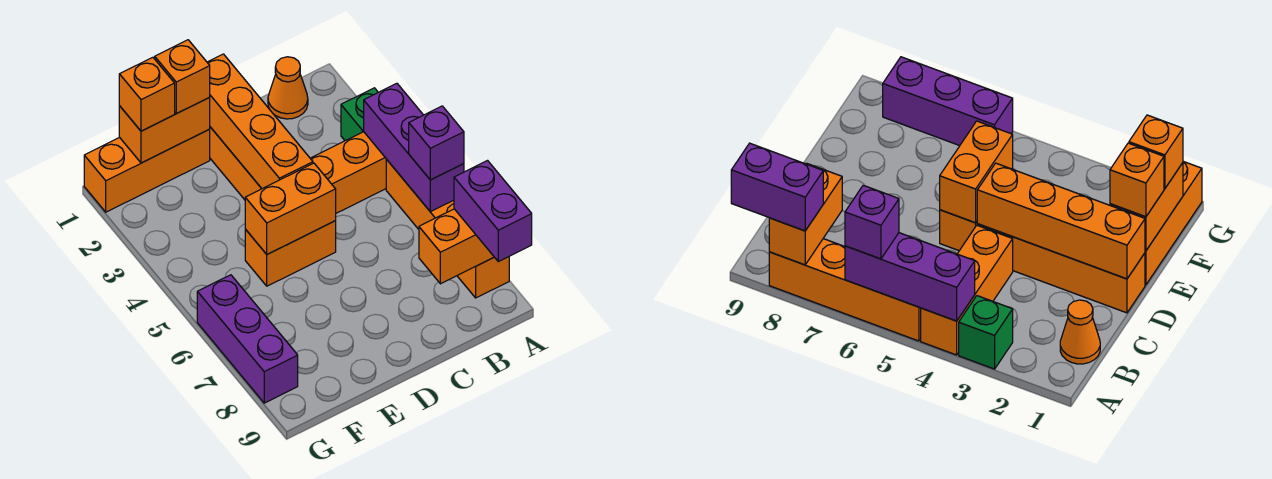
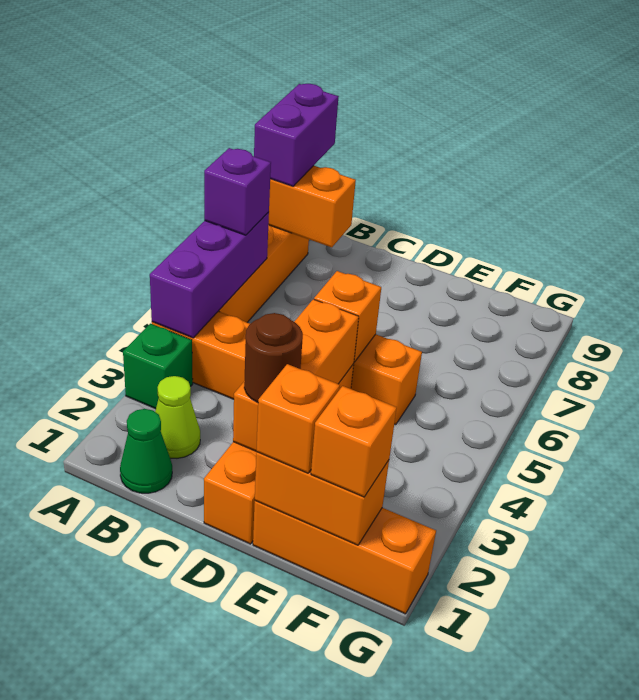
orange cone B1 level 1 -> green cone B1 level 1
none -> lime cone B2 level 1
orange brick D1:D4 level 2 -> orange brick D2:D4 level 2
none -> brown round brick D2 level 3
orange brick D5:E5 level 2 -> orange brick D5 level 2
purple brick G6:G8 level 1 -> none

